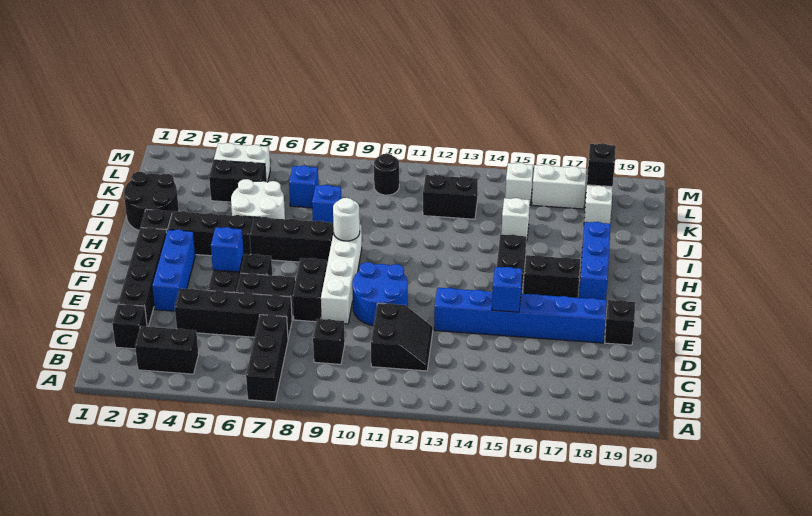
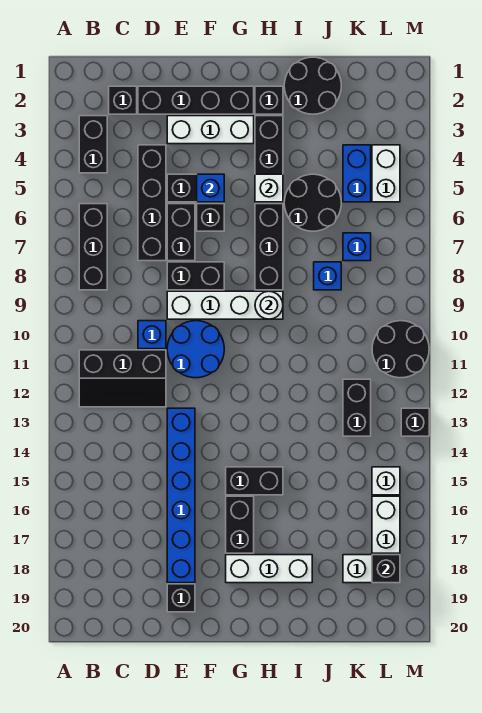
black brick A7:C7 level 1 -> black brick B6:B8 level 1
black brick C9 level 1 -> black brick M13 level 1
black slope C11:D12 level 1 top 11 -> black slope B11:D12 level 1 top 11
blue brick E3:G3 level 1 -> white brick E3:G3 level 1
blue brick E15 level 2 -> blue brick D10 level 1
blue brick G18:I18 level 1 -> white brick G18:I18 level 1
white round brick I5:J6 level 1 -> black round brick I5:J6 level 1
white brick J15 level 1 -> white brick H5 level 2
black brick K4:K5 level 1 -> blue brick K4:K5 level 1
black round brick L10 level 1 -> black round brick L10:M11 level 1

